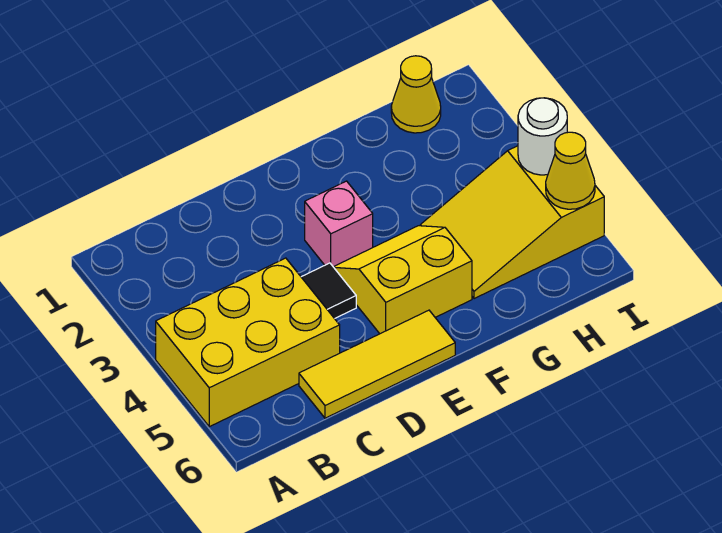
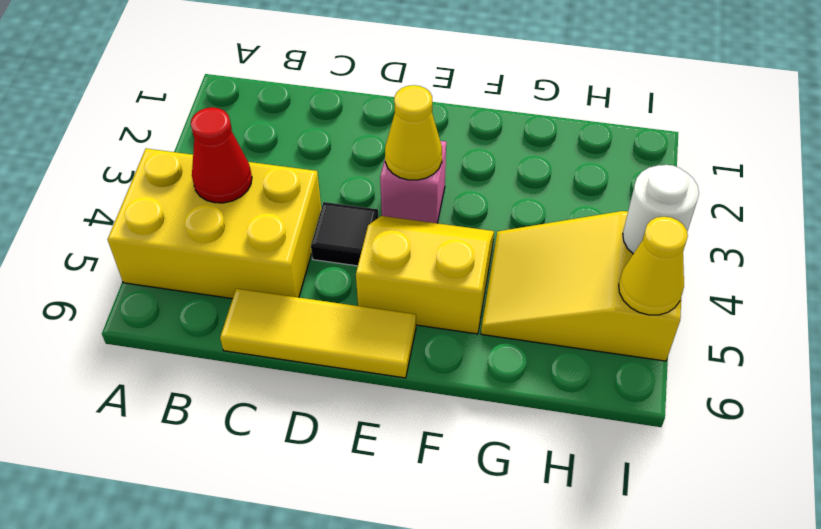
none -> red cone B4 level 2
yellow cone H1 level 1 -> yellow cone E3 level 2

